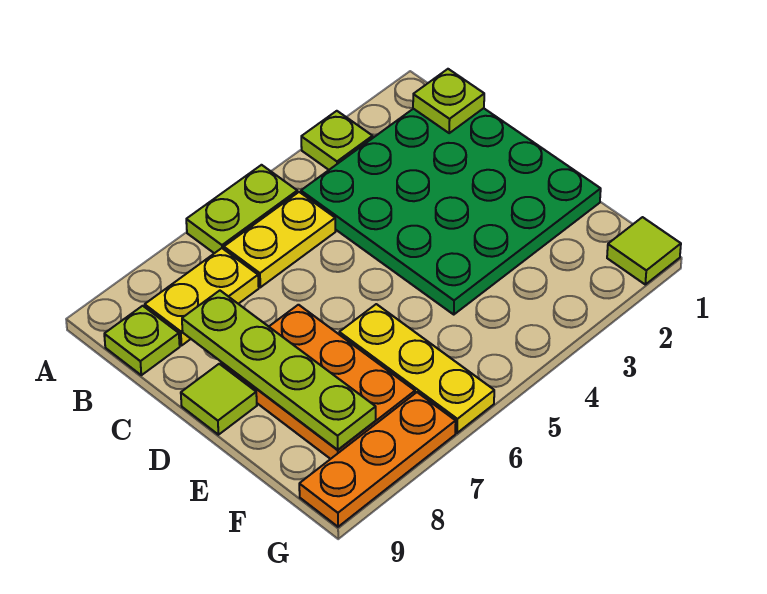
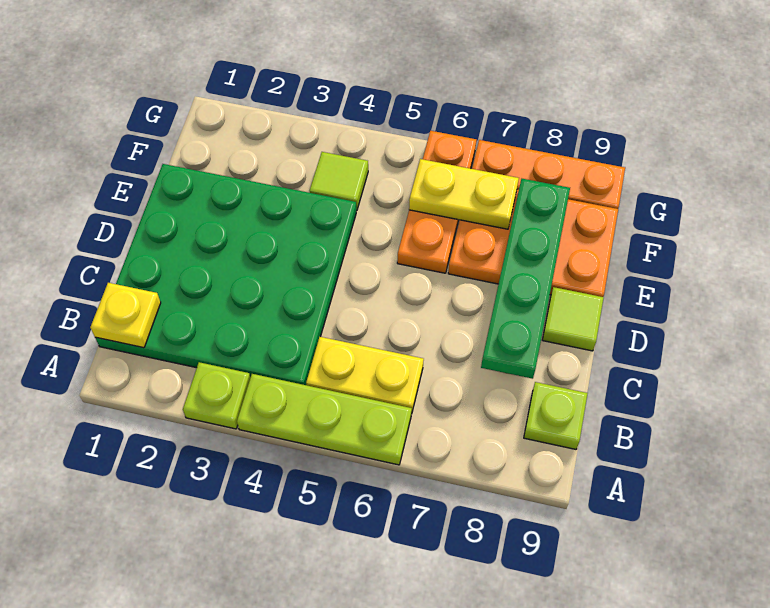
lime plate A5:A6 level 1 -> lime plate A4:A6 level 1
lime plate B1 level 2 -> yellow plate B1 level 2
yellow plate B7:B8 level 1 -> yellow plate F6:F7 level 2
lime plate C8:F8 level 2 -> green plate C8:F8 level 2
orange plate D7:F8 level 1 -> orange plate E7:F9 level 1
yellow plate E6:G6 level 1 -> orange plate E6:G6 level 1
lime tile G1 level 1 -> lime tile F4 level 1

